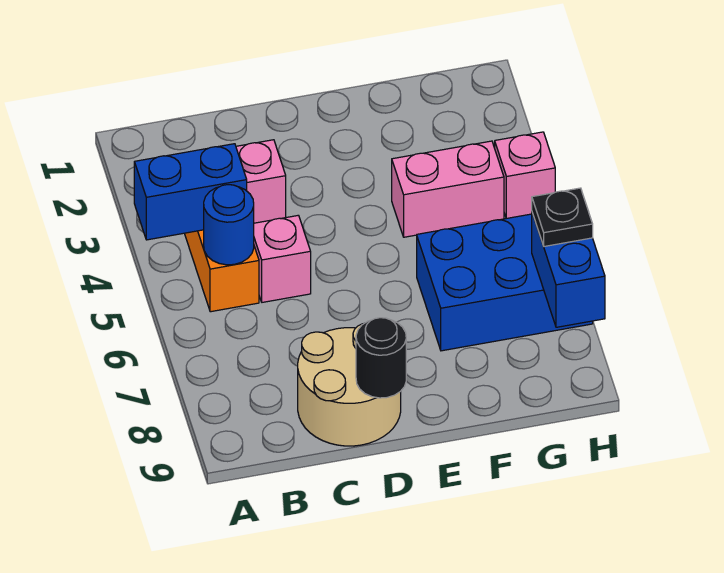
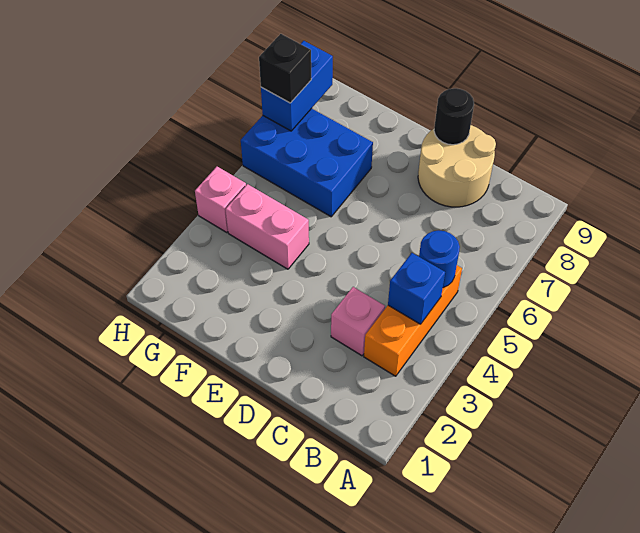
blue brick A4:B4 level 2 -> blue brick B4 level 2
pink brick C5 level 1 -> none
black plate H7 level 3 -> black brick H7 level 3

